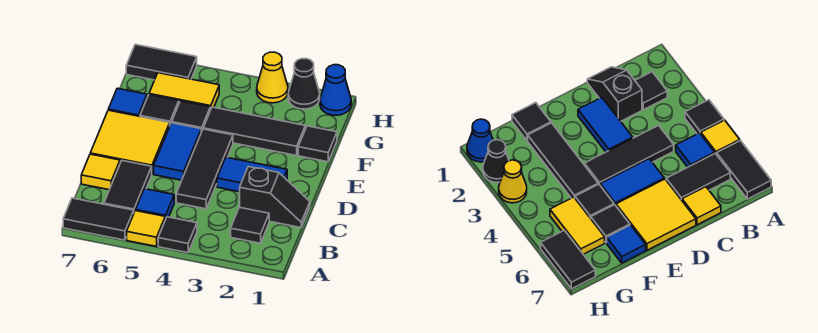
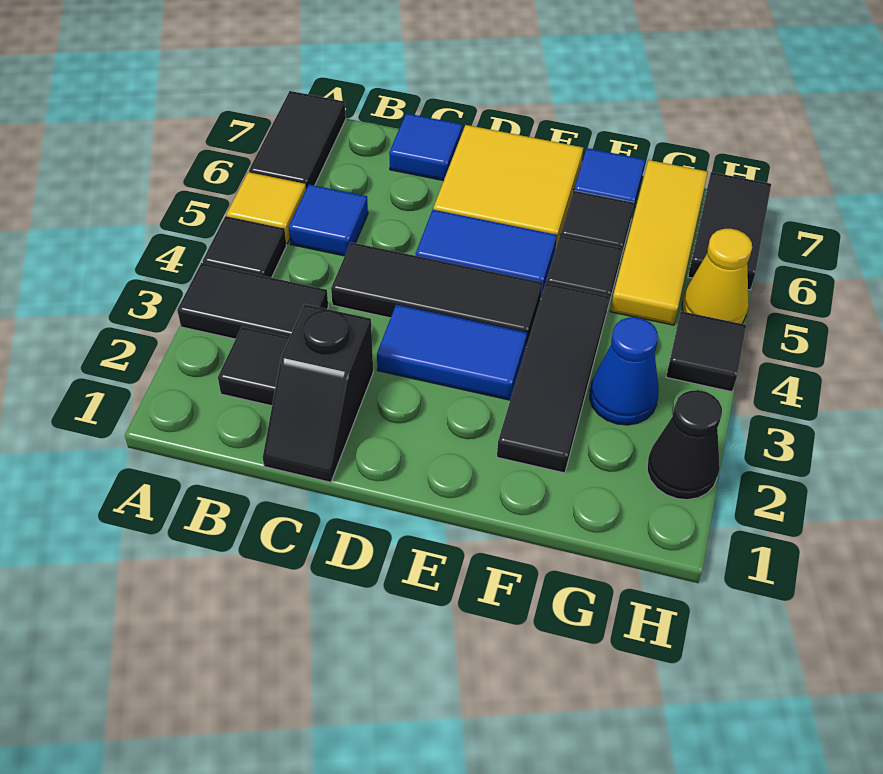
black tile B6:C6 level 1 -> black tile A3:B3 level 1
yellow tile C7 level 1 -> blue tile C7 level 1
blue tile D2:D3 level 1 -> blue tile D3:E3 level 1
black tile F1 level 1 -> black tile H4 level 1
yellow tile G5:G6 level 1 -> yellow tile G5:G7 level 1
blue cone H1 level 1 -> blue cone G3 level 1
yellow cone H3 level 1 -> yellow cone H5 level 1

